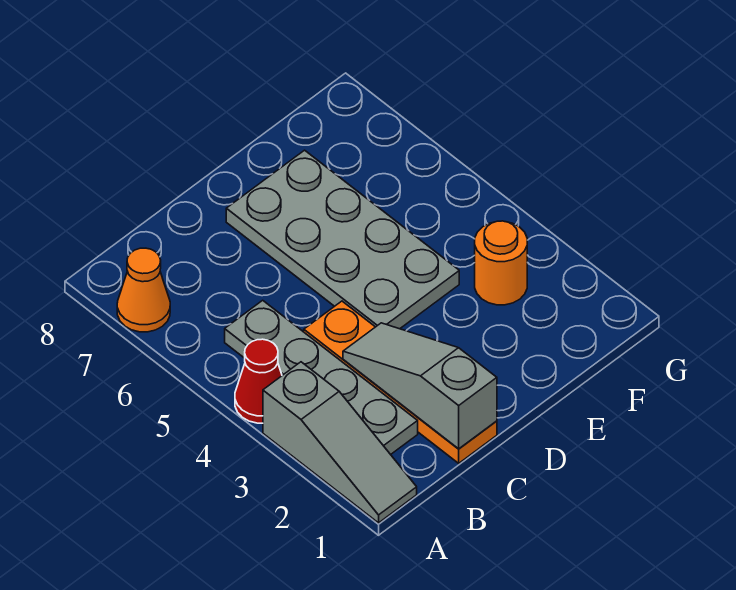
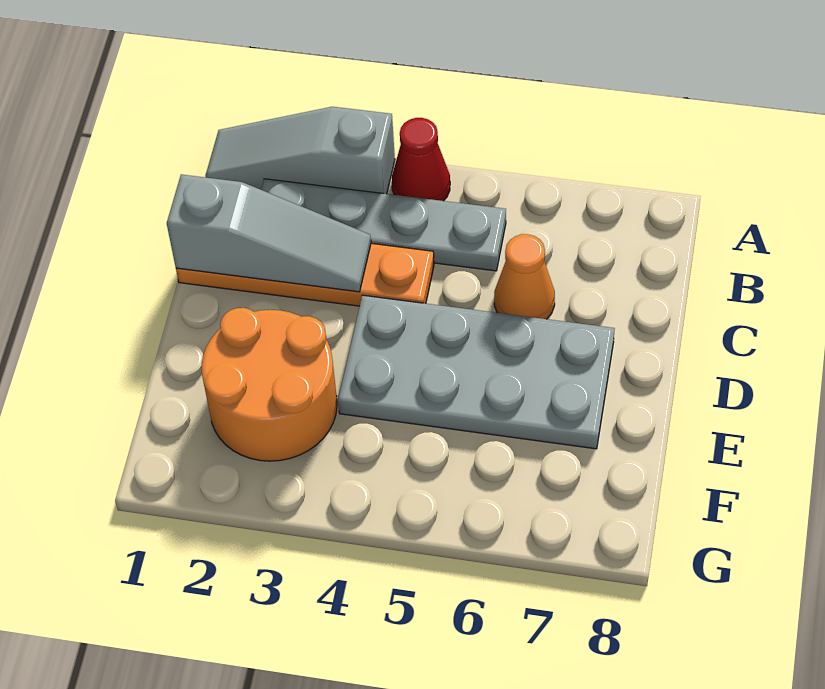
orange cone A7 level 1 -> orange cone C6 level 1
orange round brick F3 level 1 -> orange round brick E2:F3 level 1

